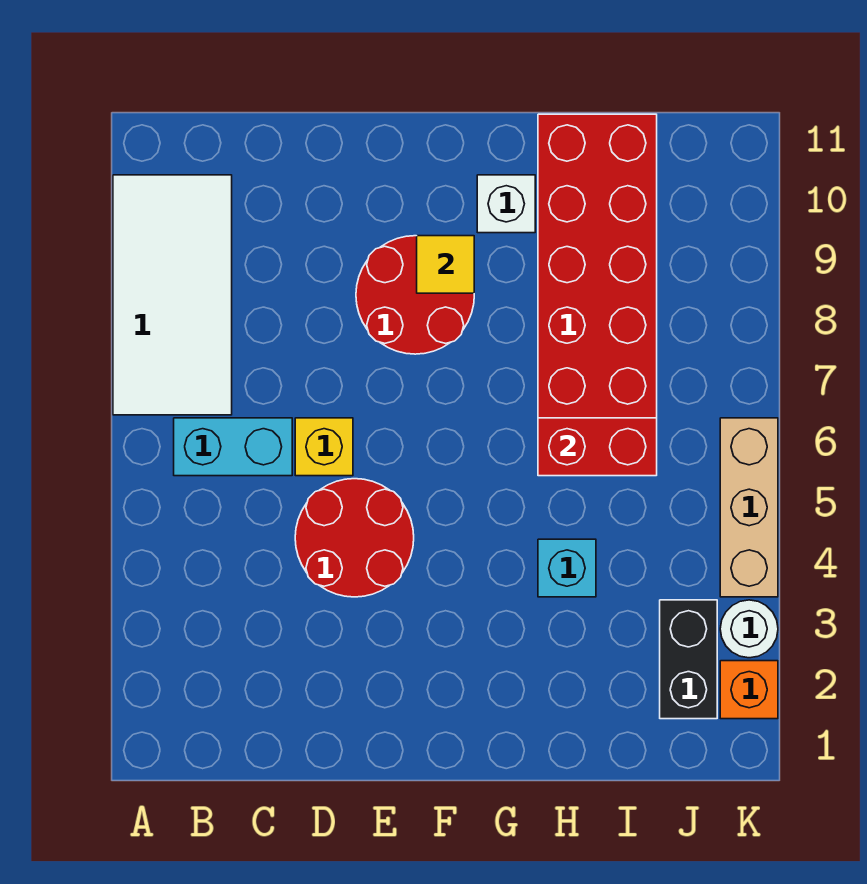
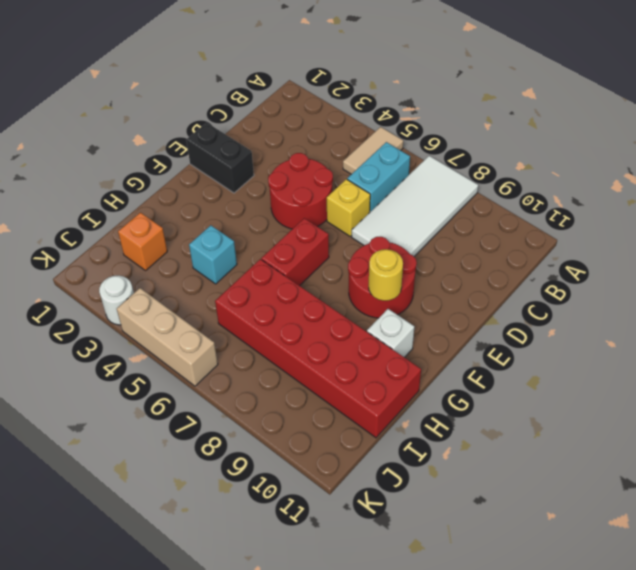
none -> tan tile A5:B5 level 1
white tile A7:B10 level 1 -> white tile A7:D8 level 1
yellow tile F9 level 2 -> yellow round brick F9 level 2
red brick H6:I6 level 2 -> red brick F6:G6 level 1
black brick J2:J3 level 1 -> black brick E1:E2 level 1
orange brick K2 level 1 -> orange brick I2 level 1

